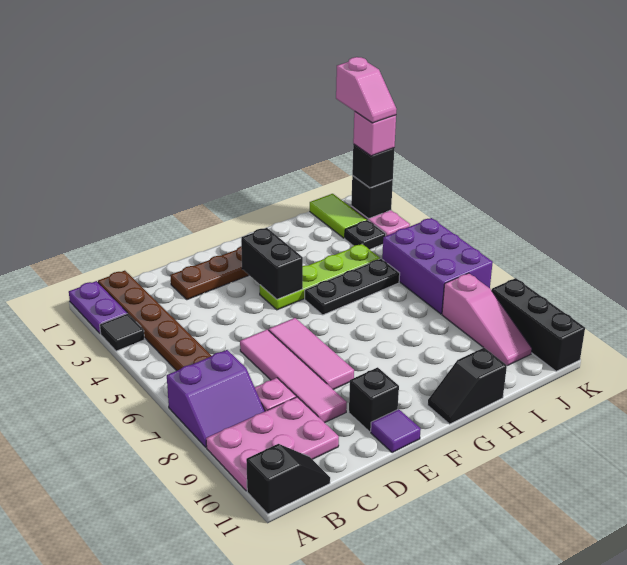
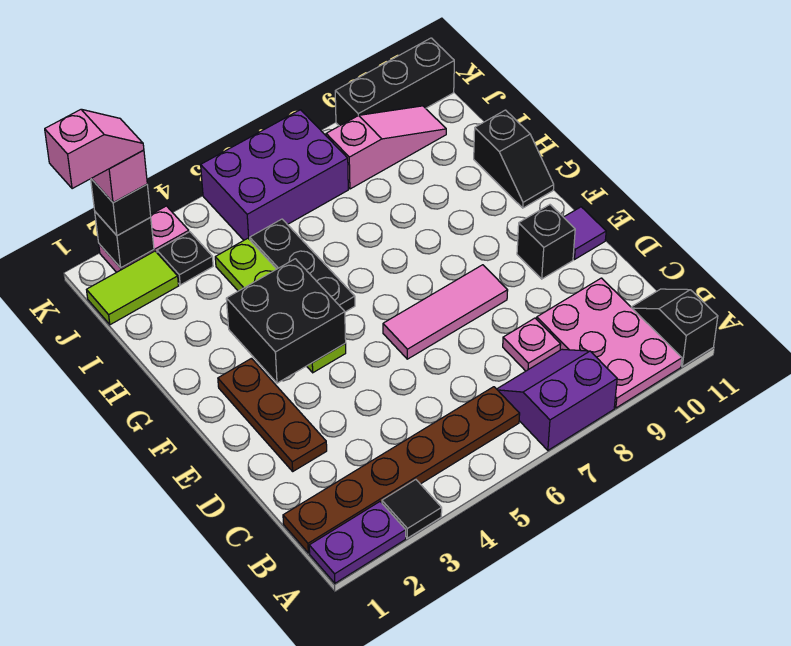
purple slope A7:B8 level 1 top 7 -> purple slope A7:B8 level 1 top A
pink tile D6:D9 level 1 -> none
black brick F3:F4 level 2 -> black brick F3:G4 level 2

